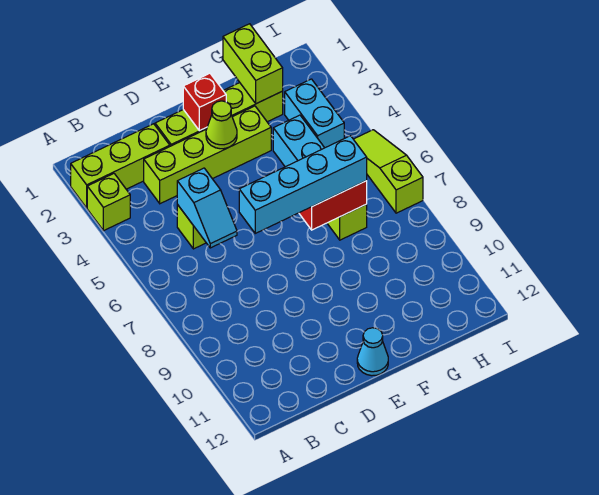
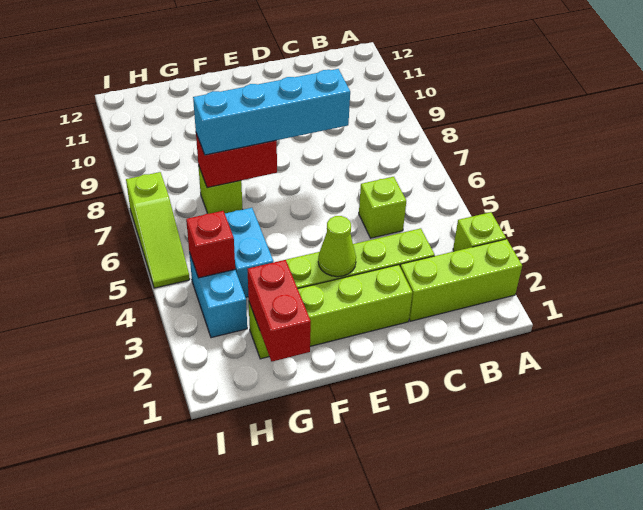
cyan slope C5:C6 level 2 top 5 -> none
red brick E2 level 2 -> red brick H4 level 2
cyan cone E12 level 1 -> none
lime brick G1:G2 level 2 -> red brick G1:G2 level 2

